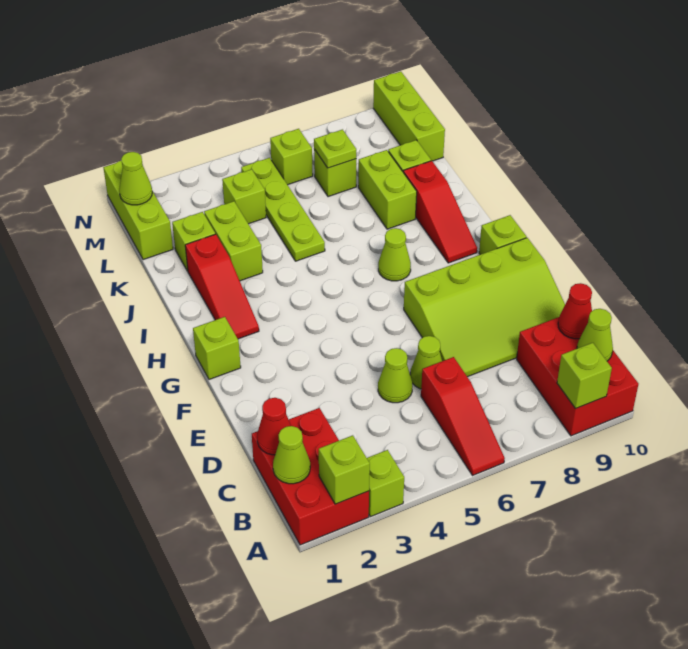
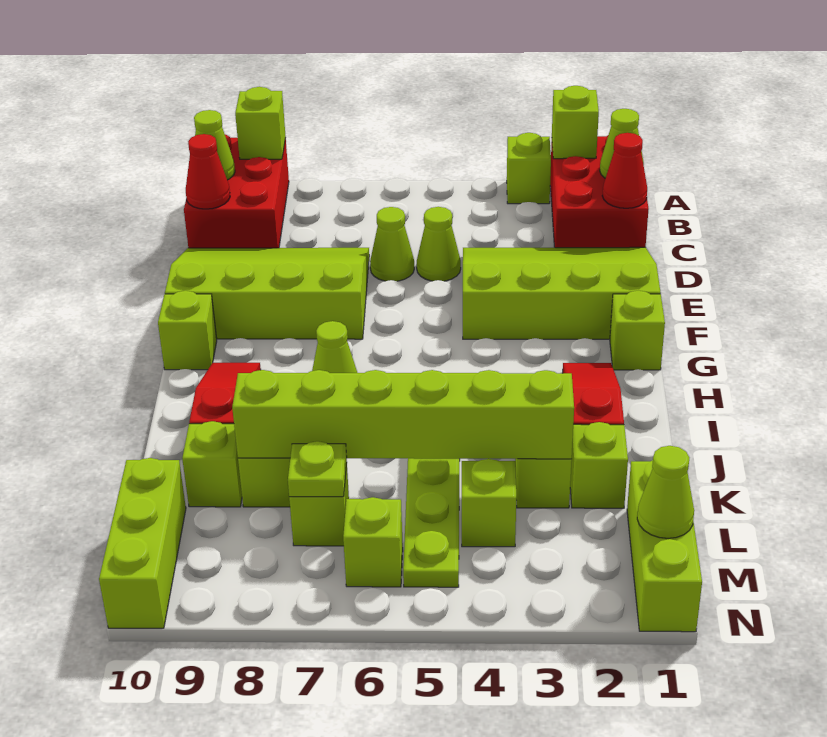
red slope A6:C6 level 1 top C -> none
none -> lime slope D1:F4 level 1 top F
none -> lime brick K3:K8 level 2

